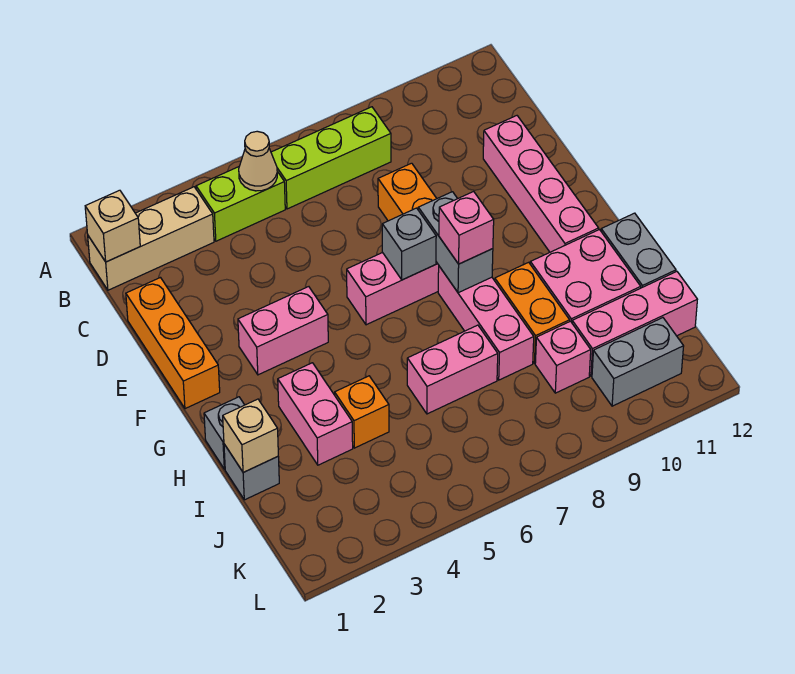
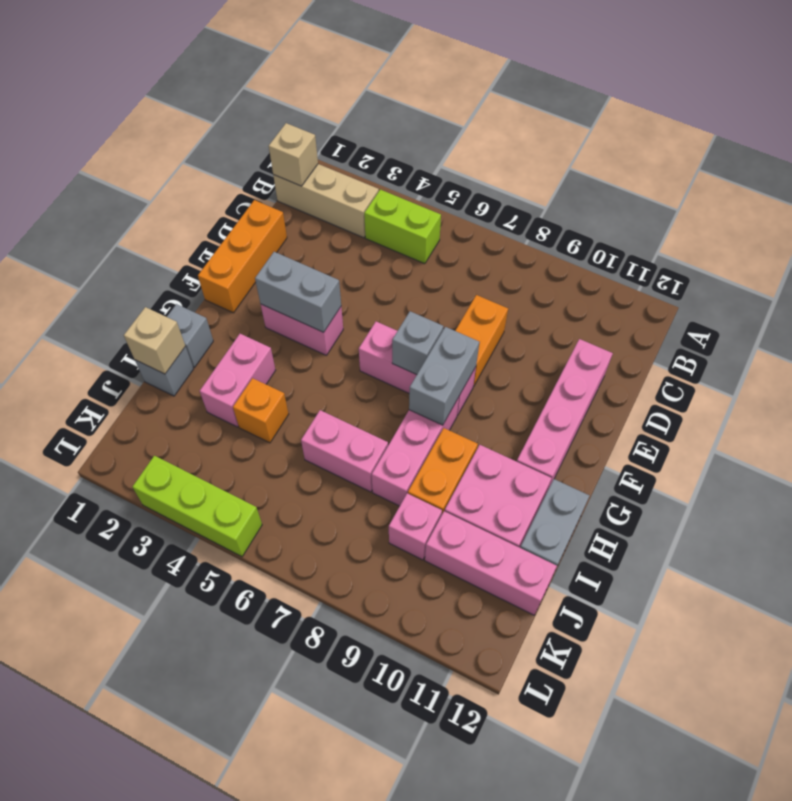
tan cone B5 level 2 -> none
lime brick B6:B8 level 1 -> lime brick L3:L5 level 1
pink brick G8 level 3 -> none
grey brick K10:K11 level 1 -> grey brick F3:F4 level 2

